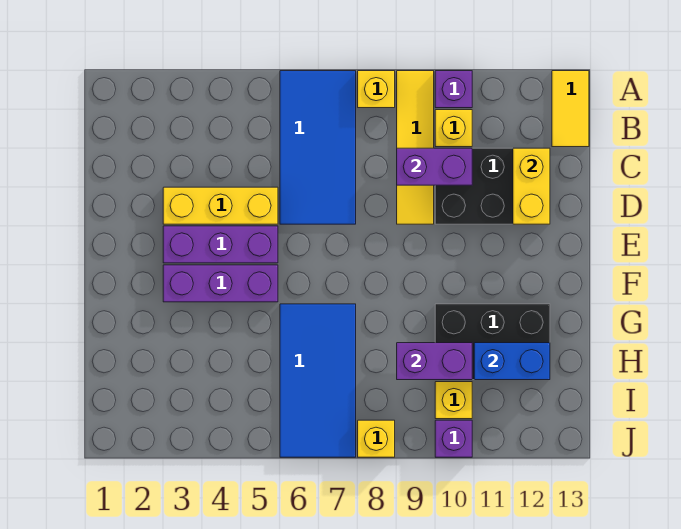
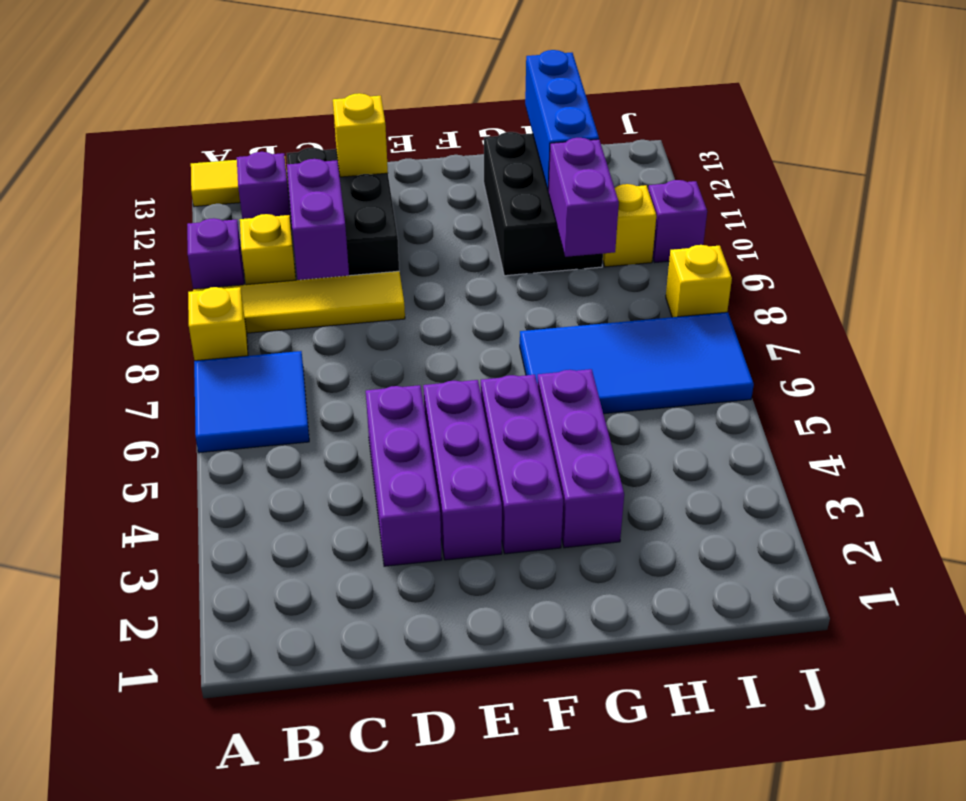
blue tile A6:D7 level 1 -> blue tile A6:B7 level 1
none -> purple brick B12 level 1
yellow brick C12:D12 level 2 -> yellow brick D12 level 2
yellow brick D3:D5 level 1 -> purple brick D3:D5 level 1
none -> purple brick G3:G5 level 1
blue brick H11:H12 level 2 -> blue brick H11:H13 level 2

